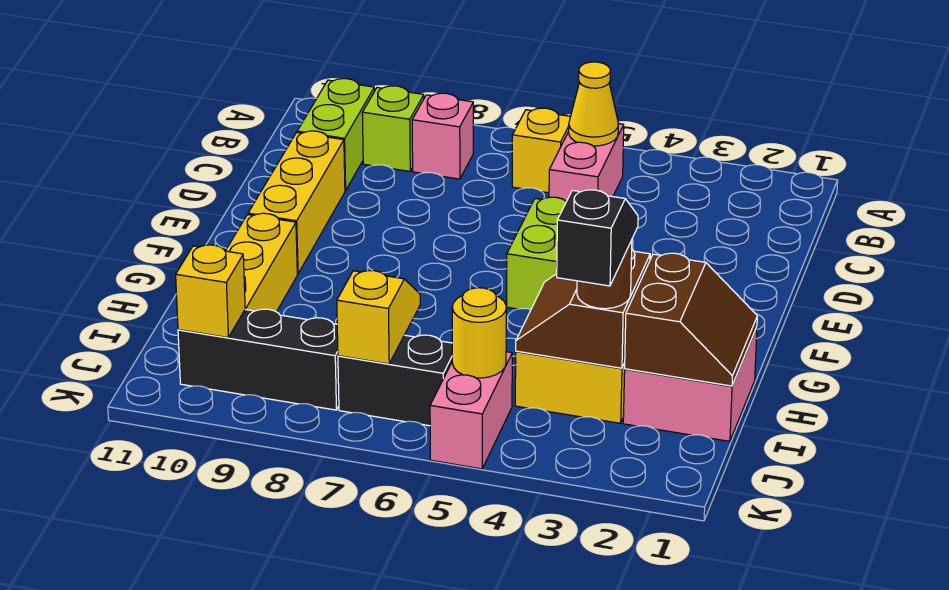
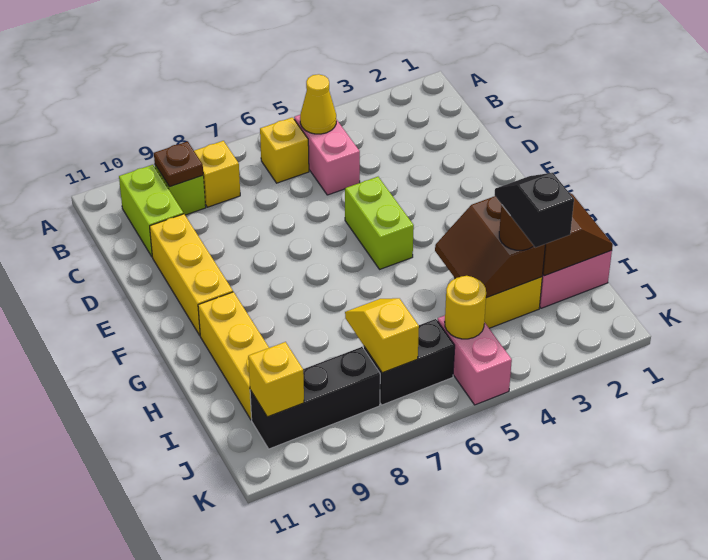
pink brick B8 level 1 -> yellow brick B8 level 1
none -> brown plate B9 level 2

